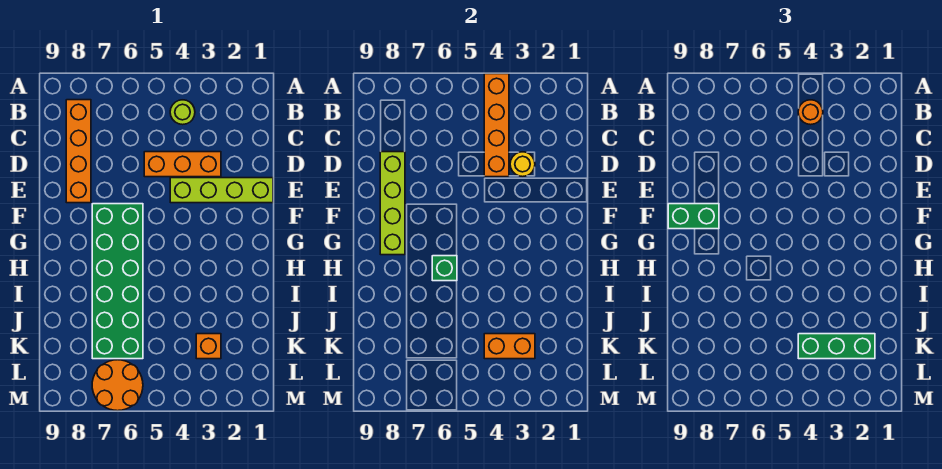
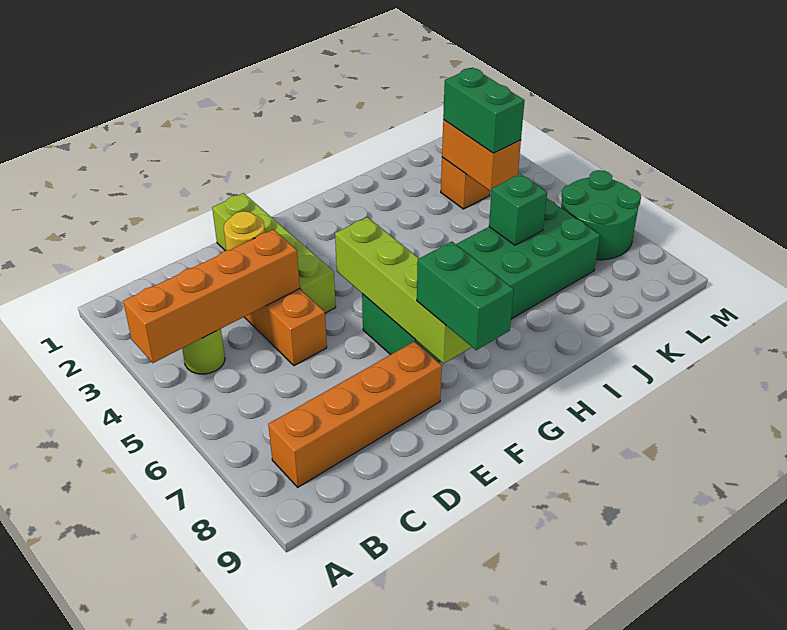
orange round brick B4 level 3 -> none
lime brick D8:G8 level 2 -> lime brick F5:F8 level 2
green brick H6 level 2 -> green brick J6 level 2
green brick K2:K4 level 3 -> green brick K3:K4 level 3
orange round brick L6:M7 level 1 -> green round brick L6:M7 level 1

